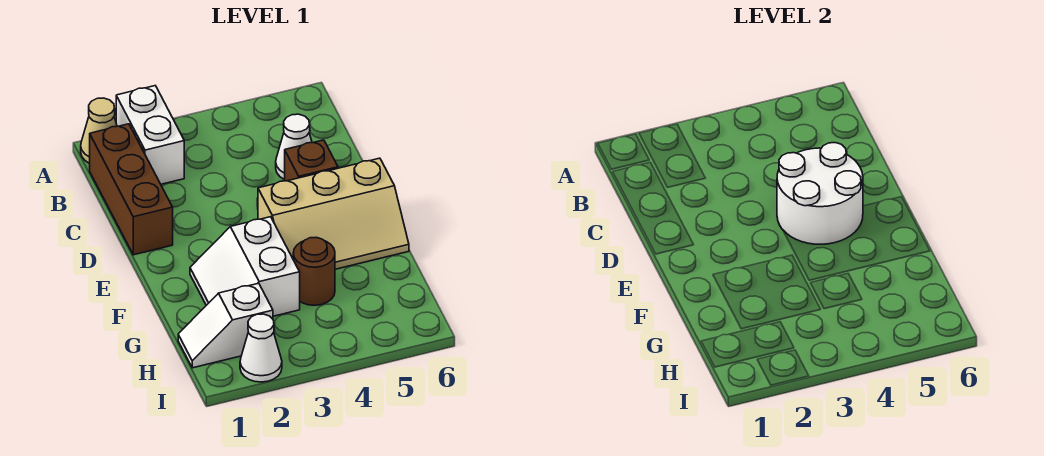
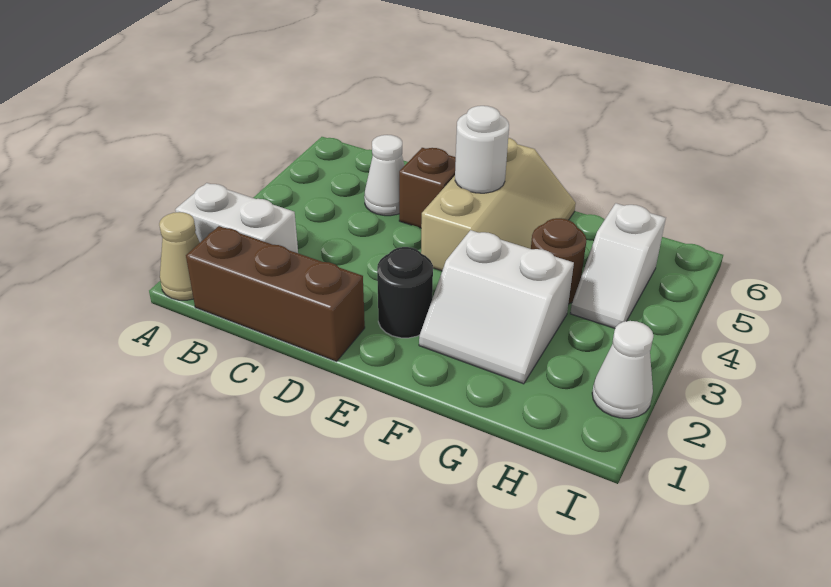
white round brick D4:E5 level 2 -> white round brick E5 level 2
none -> black round brick E2 level 1
white slope H1:H2 level 1 top 2 -> white slope H4:H5 level 1 top 5

